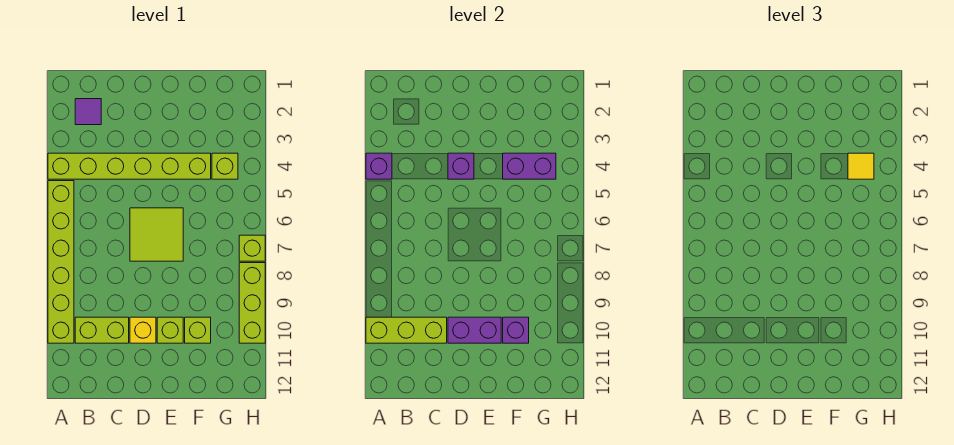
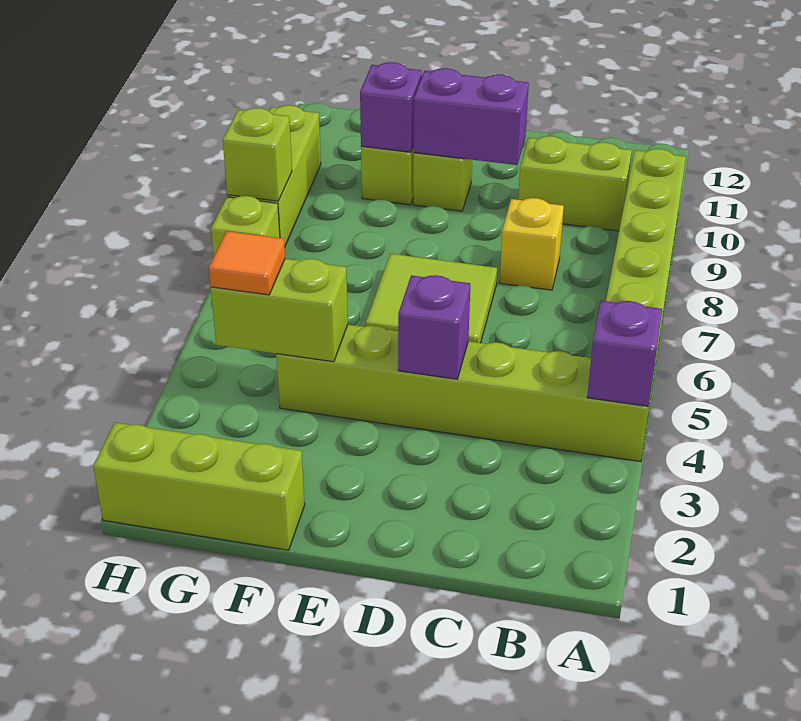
lime brick A10:C10 level 2 -> lime brick F1:H1 level 1
purple tile B2 level 1 -> none
yellow brick D10 level 1 -> yellow brick C8 level 1
purple brick F4:G4 level 2 -> lime brick F4:G4 level 2
lime brick G4 level 1 -> lime brick H8 level 2
yellow tile G4 level 3 -> orange tile G4 level 3

